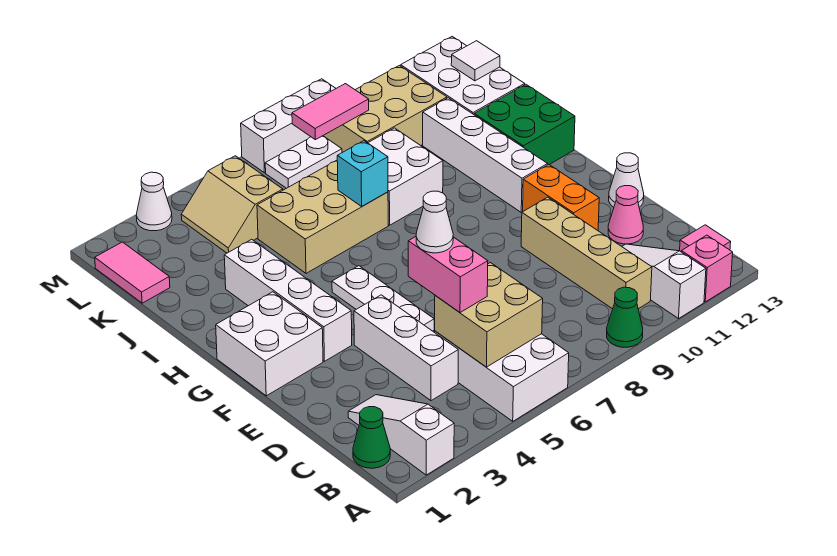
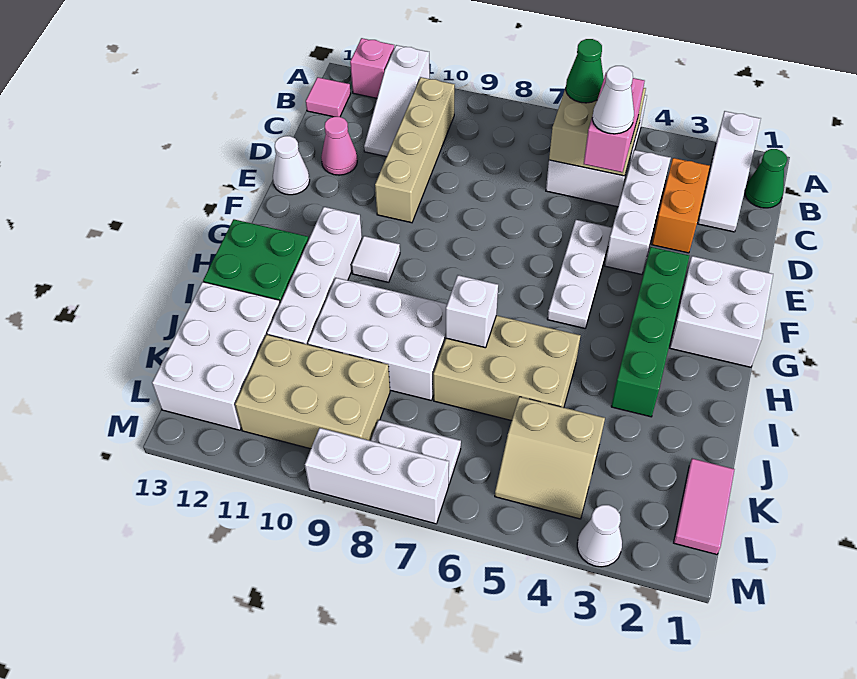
green cone A9 level 1 -> green cone B6 level 3
orange brick E11:F11 level 1 -> orange brick C3:D3 level 1
white brick F3:I3 level 1 -> green brick F3:I3 level 1
cyan brick I7 level 2 -> white brick I7 level 2
white brick I8:J9 level 1 -> white brick I8:J10 level 1
tan slope K4:L5 level 1 top 5 -> tan slope K4:L5 level 1 top K
white tile K13 level 2 -> white tile G10 level 1
pink tile L8:L9 level 2 -> none

